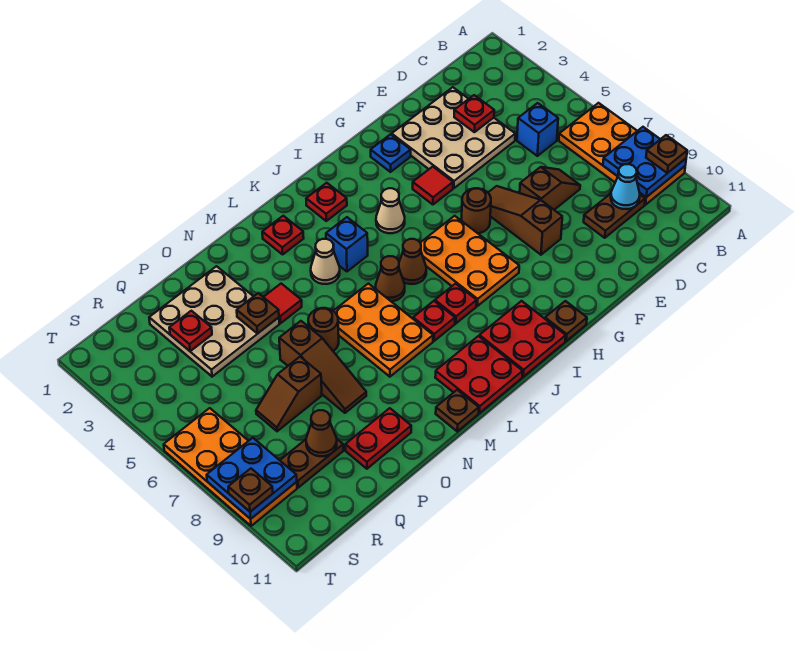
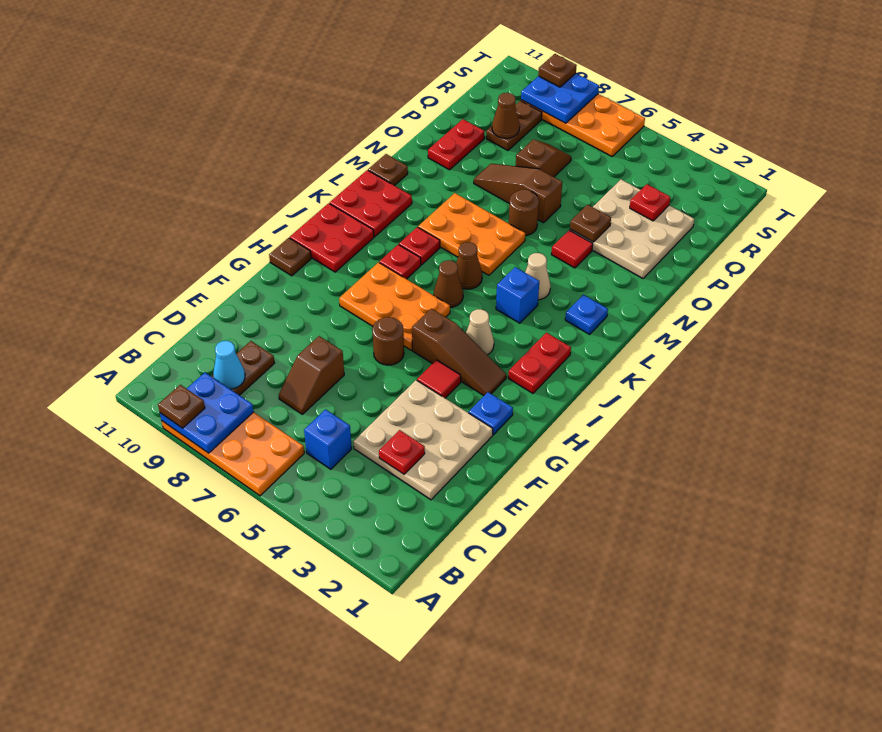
brown slope F6:F8 level 1 top 8 -> brown slope H3:H5 level 1 top 5
red plate J2 level 1 -> red plate I2:J2 level 1
red plate L2 level 1 -> blue plate L2 level 1

